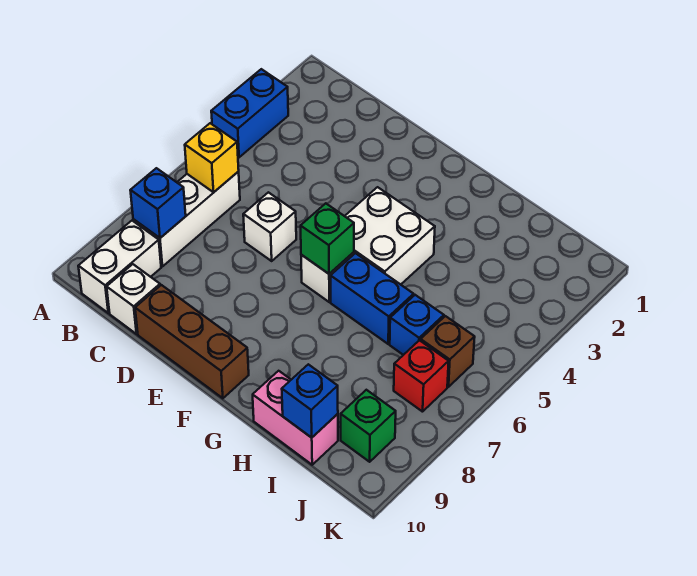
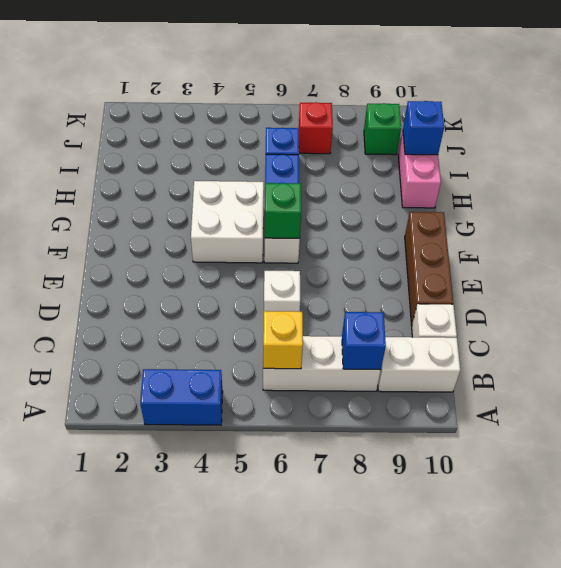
brown brick J6 level 1 -> none

